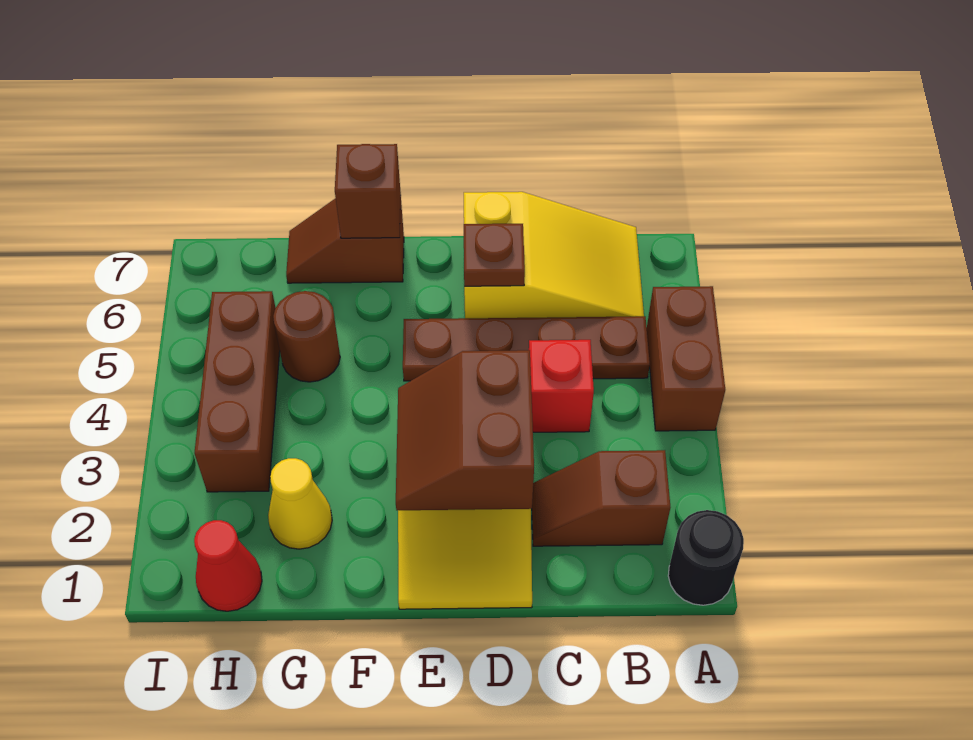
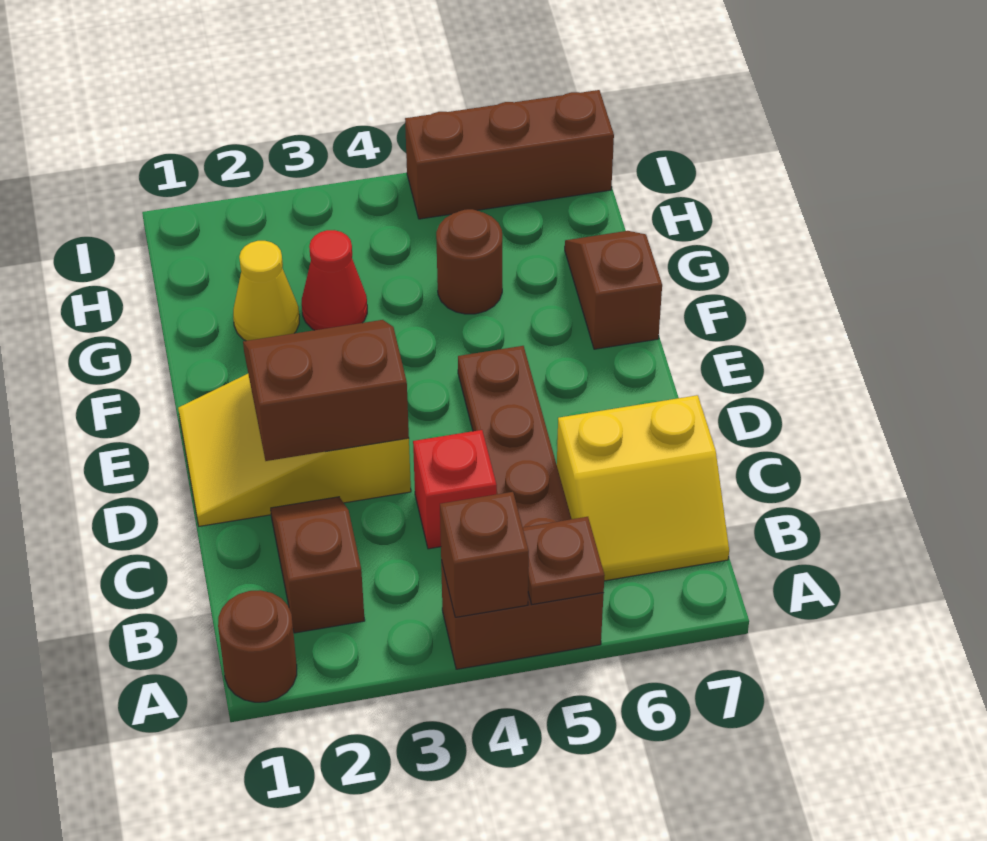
black round brick A1 level 1 -> brown round brick A1 level 1
yellow slope B6:D7 level 1 top D -> yellow slope B6:C7 level 1 top C
brown plate D6 level 2 -> brown plate A5 level 2
brown brick F7 level 2 -> brown brick A4 level 2
red cone H1 level 1 -> red cone G3 level 1
brown brick H3:H5 level 1 -> brown brick I5:I7 level 1

